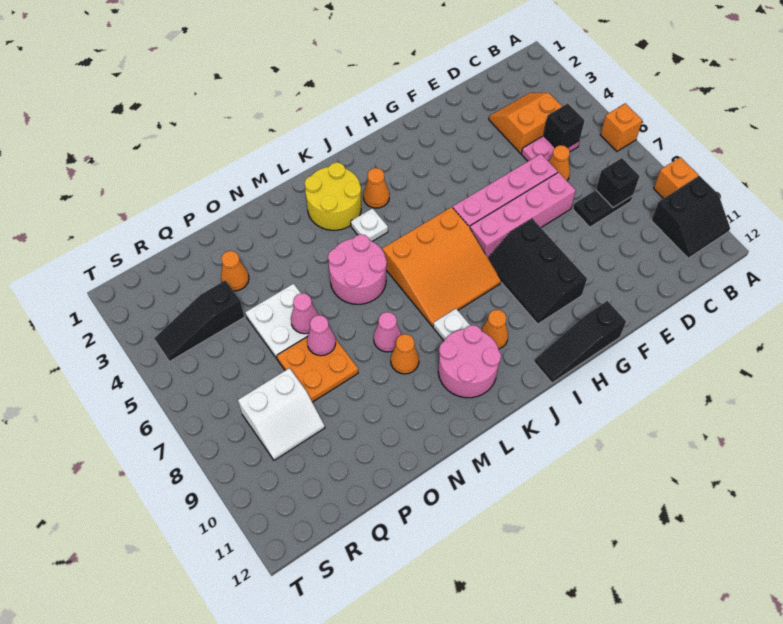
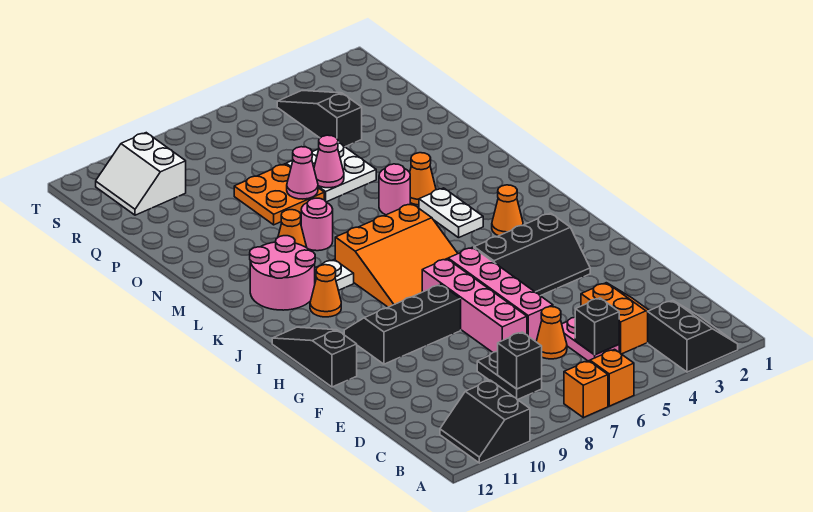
none -> black slope A2:B3 level 1 top 3
orange brick A9 level 1 -> orange brick A7 level 1
none -> black slope G3:H5 level 1 top H
orange slope I6:K8 level 1 top 6 -> orange slope I6:K8 level 1 top K
yellow round brick K2:L3 level 1 -> none
white plate K4 level 1 -> white plate K4:L4 level 1
pink round brick L5:M6 level 1 -> pink round brick M5 level 1
pink cone M8 level 1 -> pink round brick M8 level 1
orange cone P3 level 1 -> orange cone M4 level 1
white slope Q8:R9 level 1 top 8 -> white slope R10:S11 level 1 top 10

